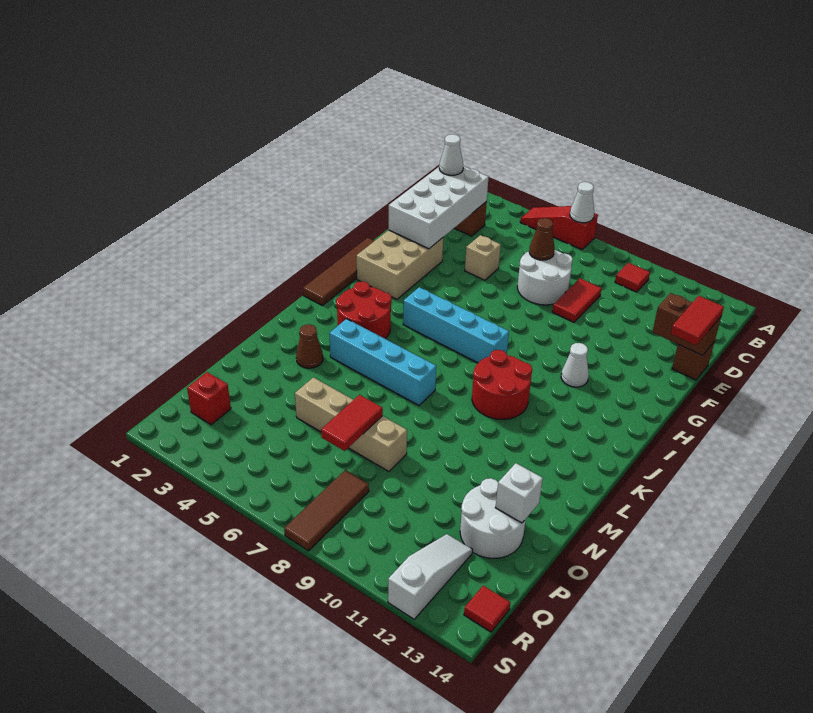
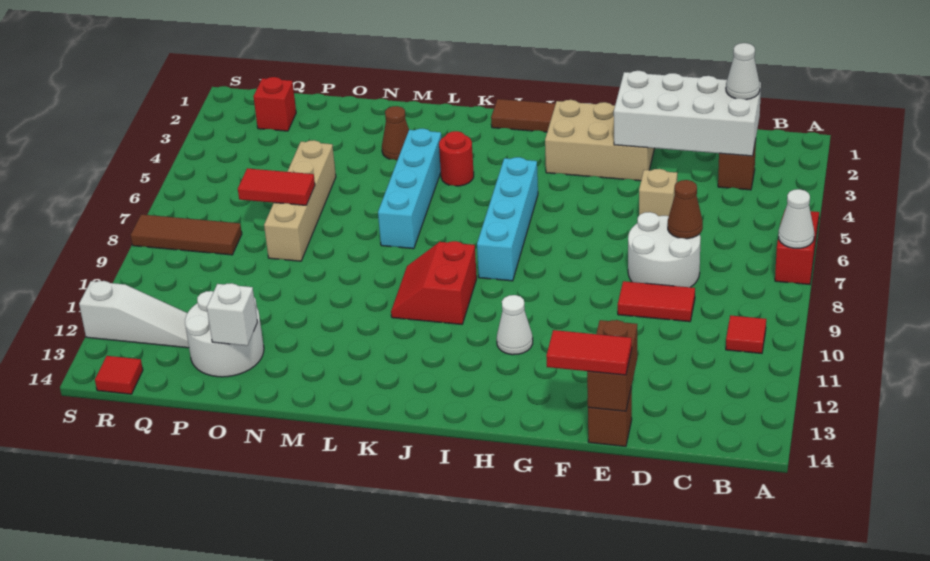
red round brick J3:K4 level 1 -> red round brick K4 level 1
red round brick J9:K10 level 1 -> red slope J9:K10 level 1 top J

